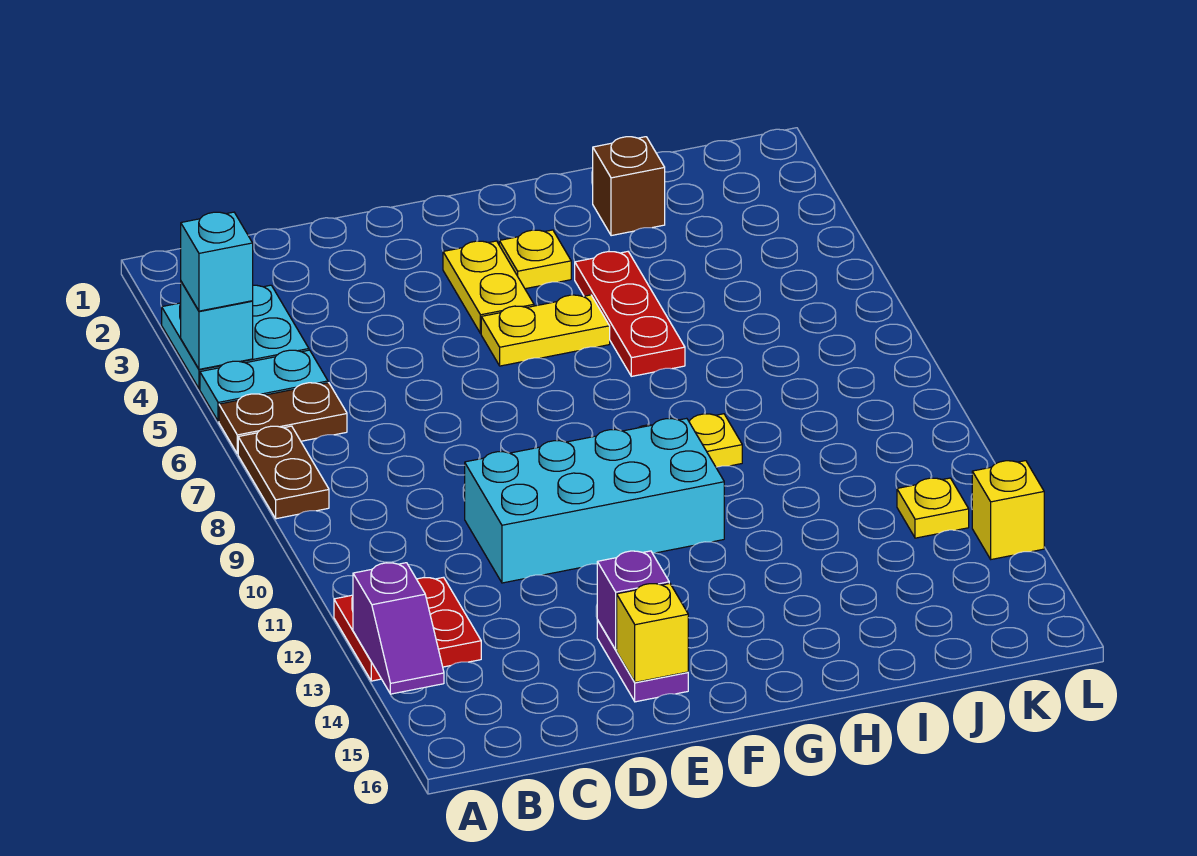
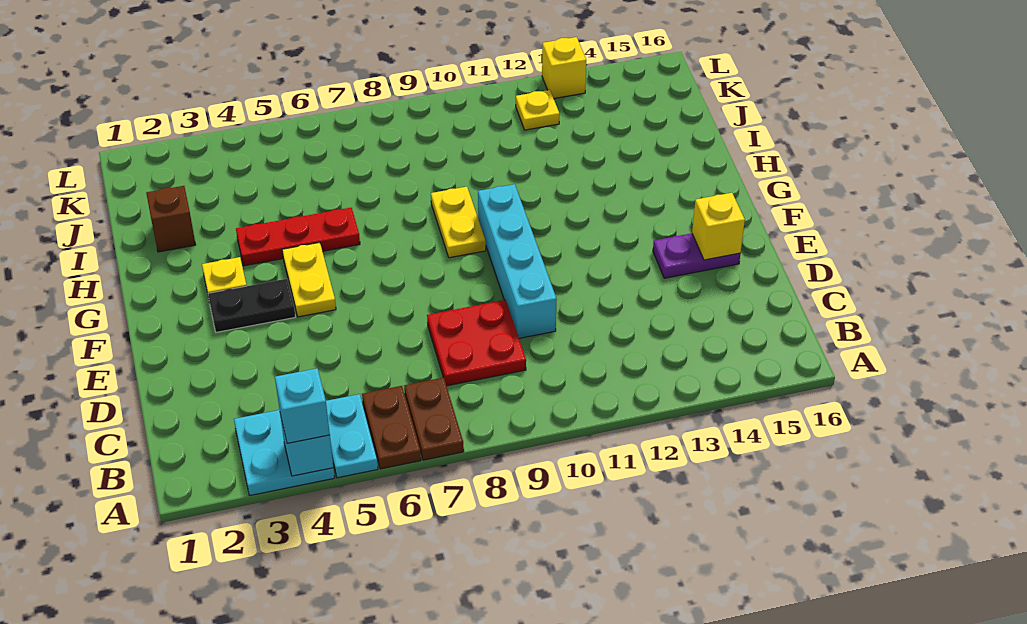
brown plate A7:A8 level 1 -> brown plate A7:B7 level 1
red plate A12:B13 level 1 -> red plate C8:D9 level 1
purple slope A13:A14 level 2 top 13 -> none
cyan brick D10:G11 level 1 -> cyan brick D10:G10 level 1
purple brick E14 level 2 -> none
yellow plate F3:F4 level 1 -> black plate F3:F4 level 1

